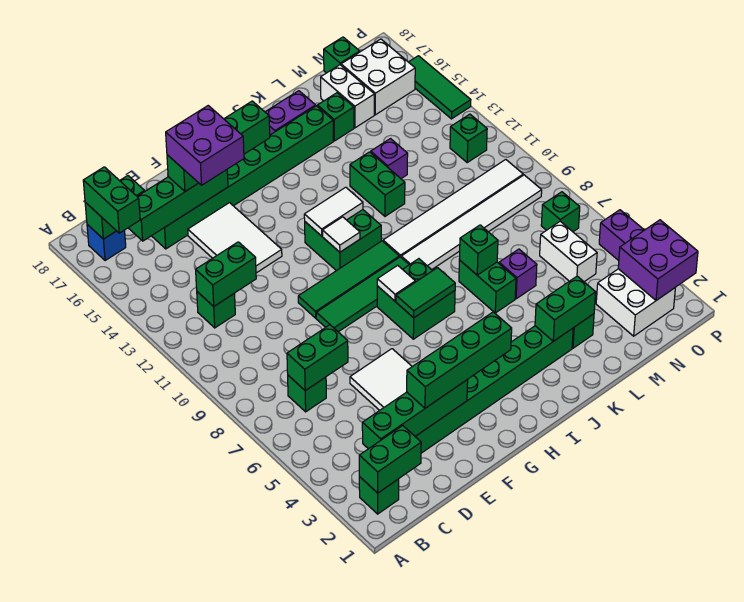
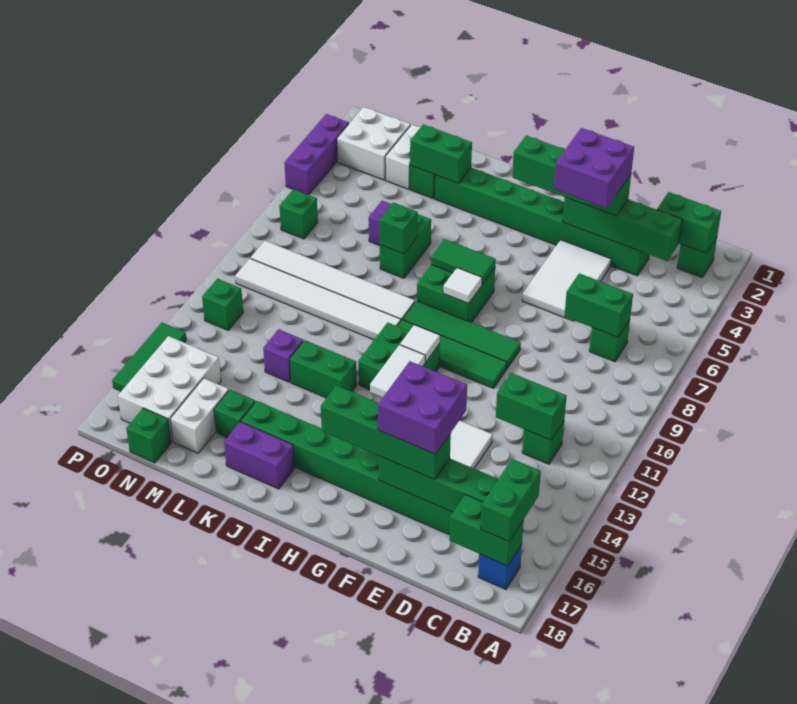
white tile H12:I12 level 2 -> white tile H12:H13 level 2
green brick K12:K13 level 1 -> green brick J13:K13 level 1
white brick N5:N6 level 1 -> white brick M2:M3 level 1
white brick N16:O17 level 1 -> white brick N15:O17 level 1
purple brick O2:P3 level 2 -> purple brick E3:F4 level 4

